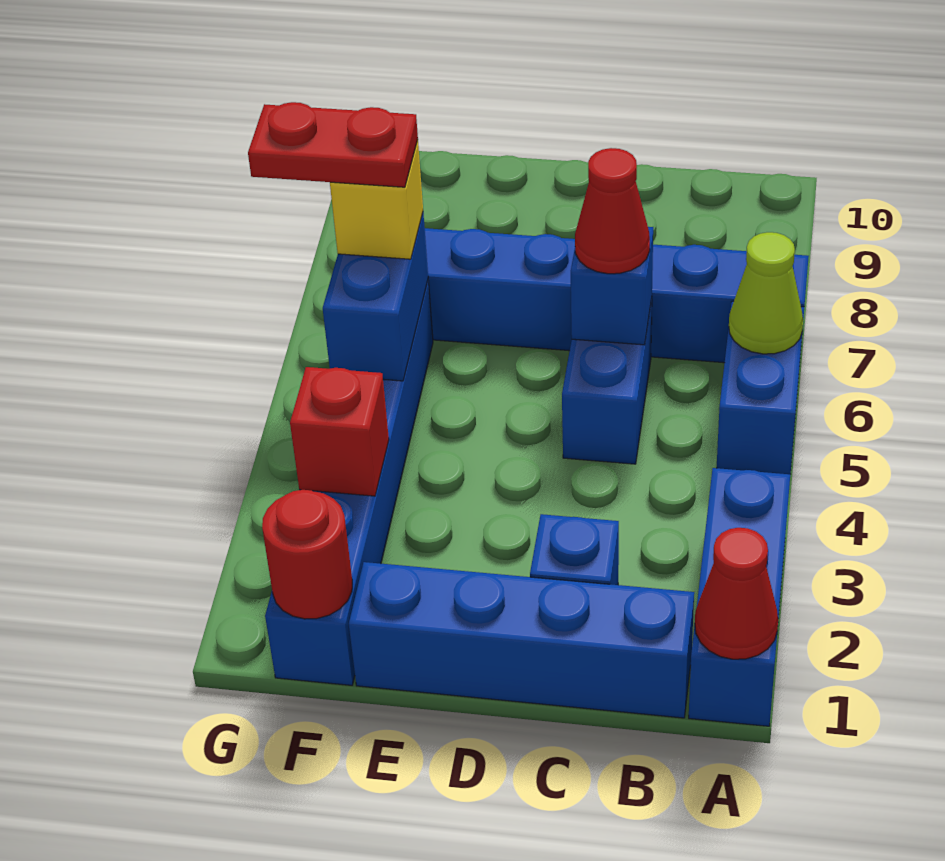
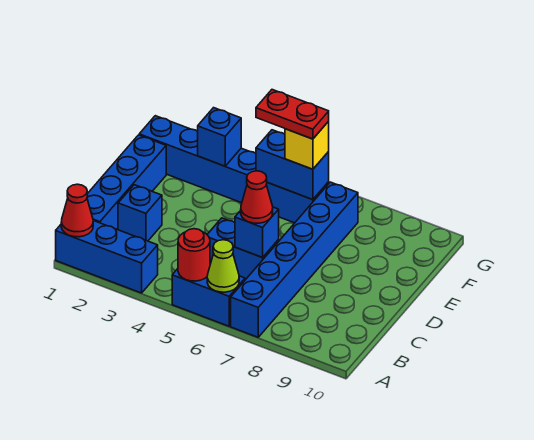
red round brick F1 level 2 -> red round brick A5 level 2
red brick F3 level 2 -> blue brick F3 level 2
red plate F6:G6 level 4 -> red plate F5:F6 level 4

